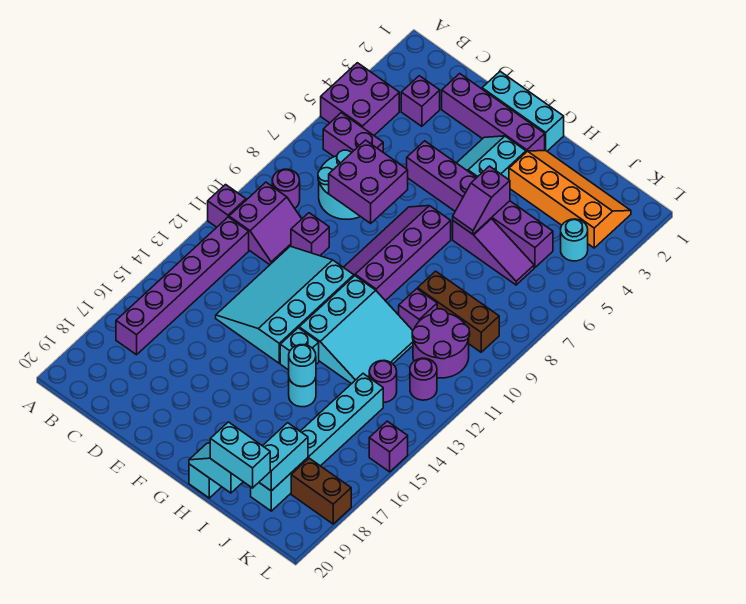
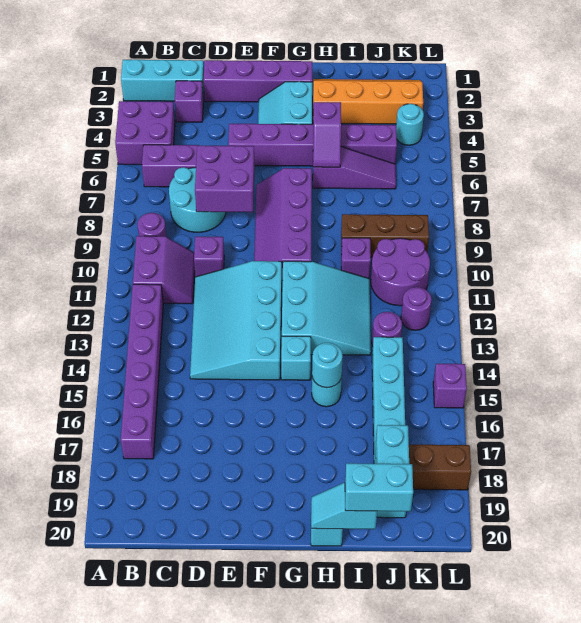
purple brick A11 level 1 -> none
cyan brick E1:G1 level 1 -> cyan brick A2:C2 level 1

